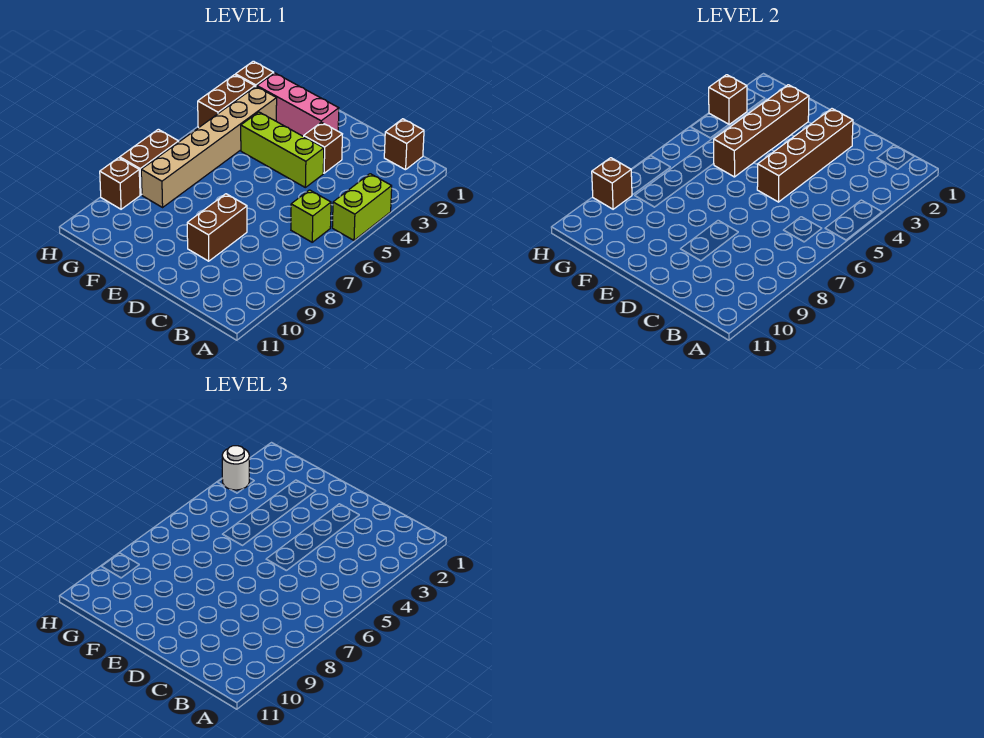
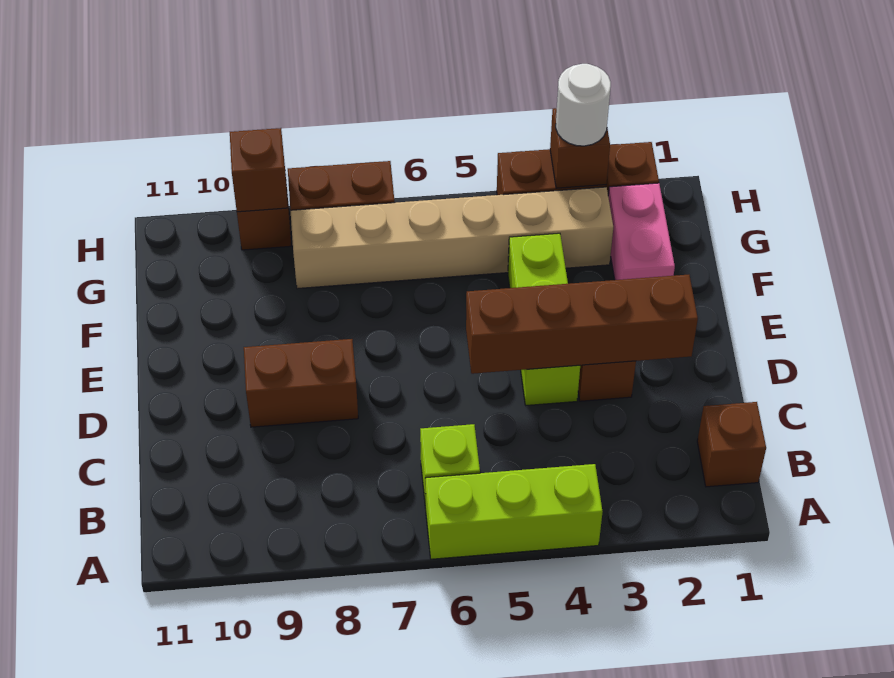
lime brick A4:A5 level 1 -> lime brick A4:A6 level 1
pink brick E2:G2 level 1 -> pink brick F2:G2 level 1
brown brick F2:F5 level 2 -> none

